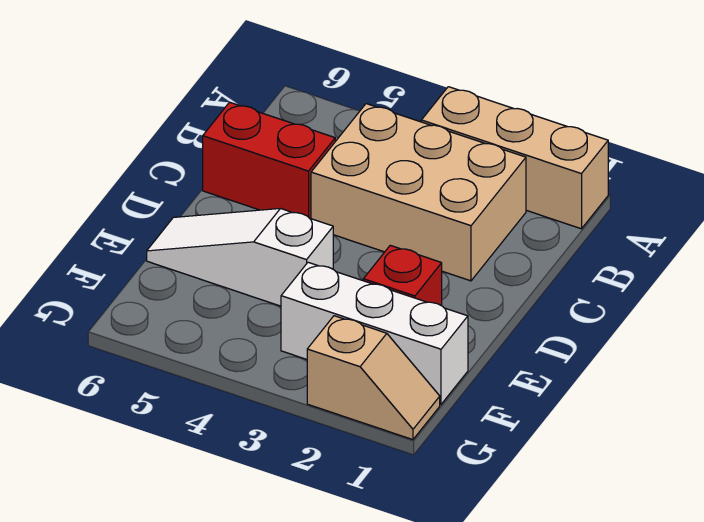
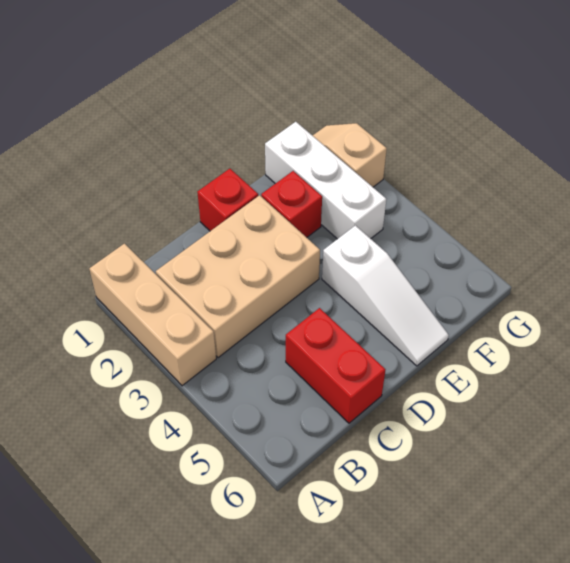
tan brick B2:C4 level 1 -> tan brick B2:D3 level 1
none -> red brick D1 level 1

